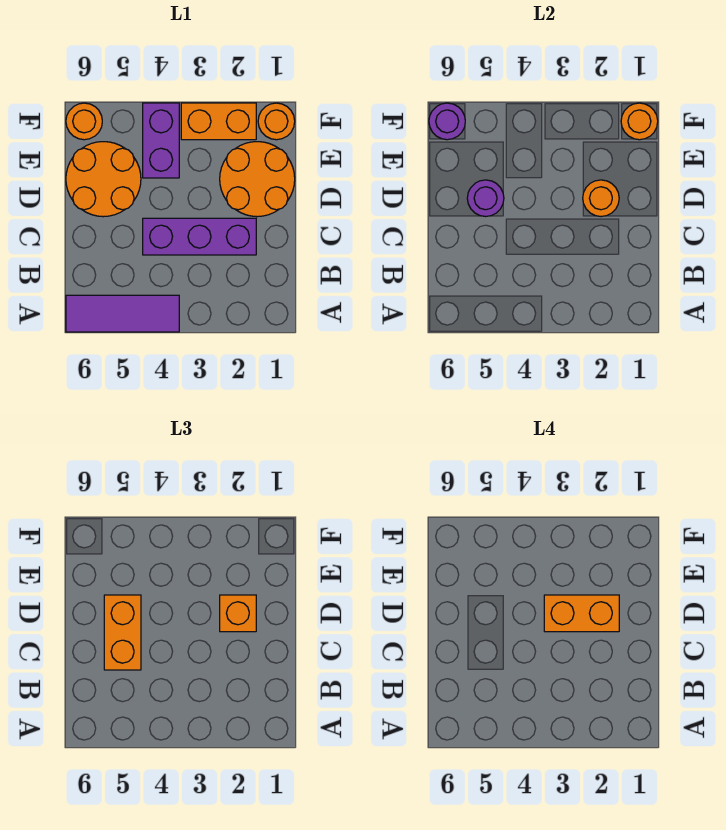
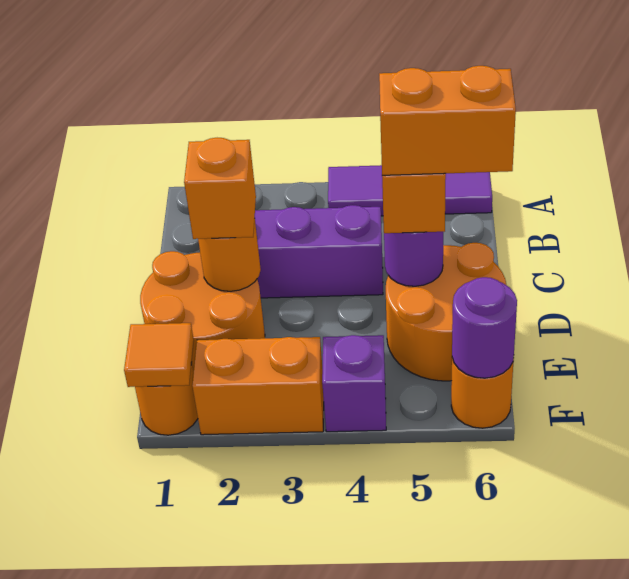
orange brick D2:D3 level 4 -> orange brick D5:D6 level 4
purple brick E4:F4 level 1 -> purple brick F4 level 1
orange round brick F1 level 2 -> orange tile F1 level 2

